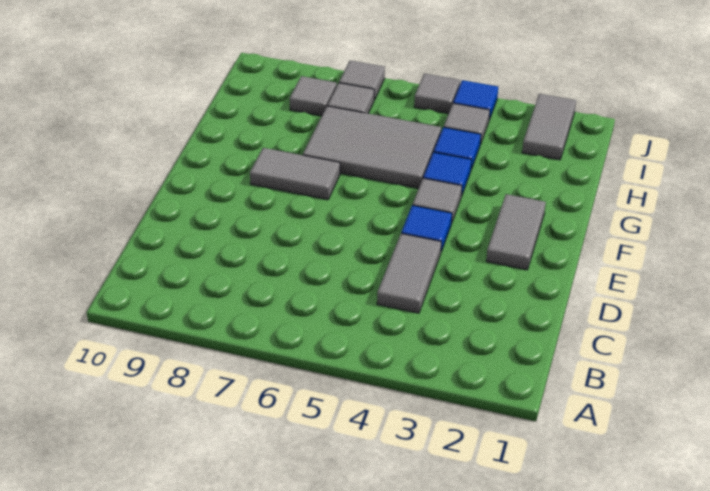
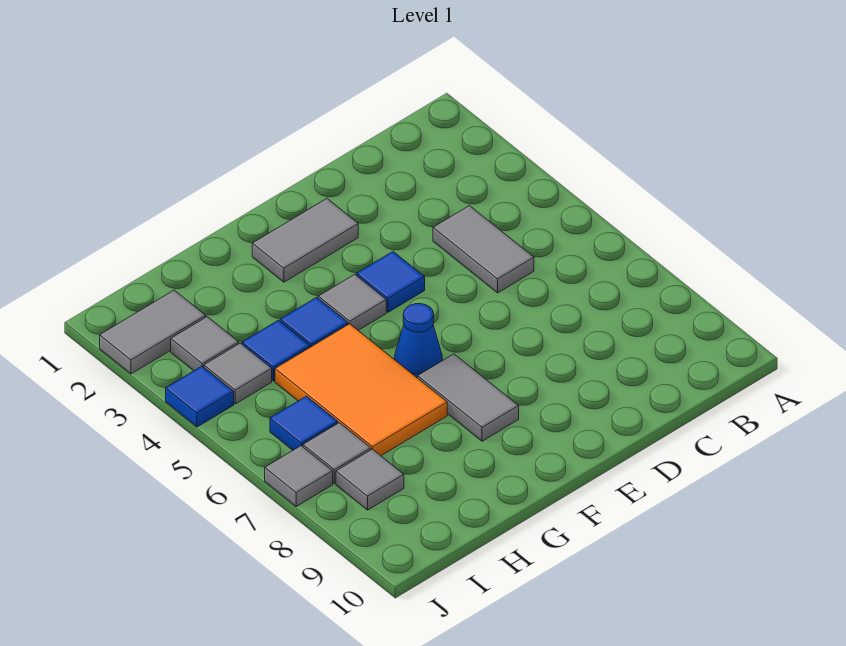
grey tile C4:D4 level 1 -> grey tile C4:C5 level 1
none -> blue cone F6 level 1
grey tile G5:H7 level 1 -> orange tile G5:H7 level 1
none -> blue tile I6 level 1
grey tile J5 level 1 -> grey tile I3 level 1

